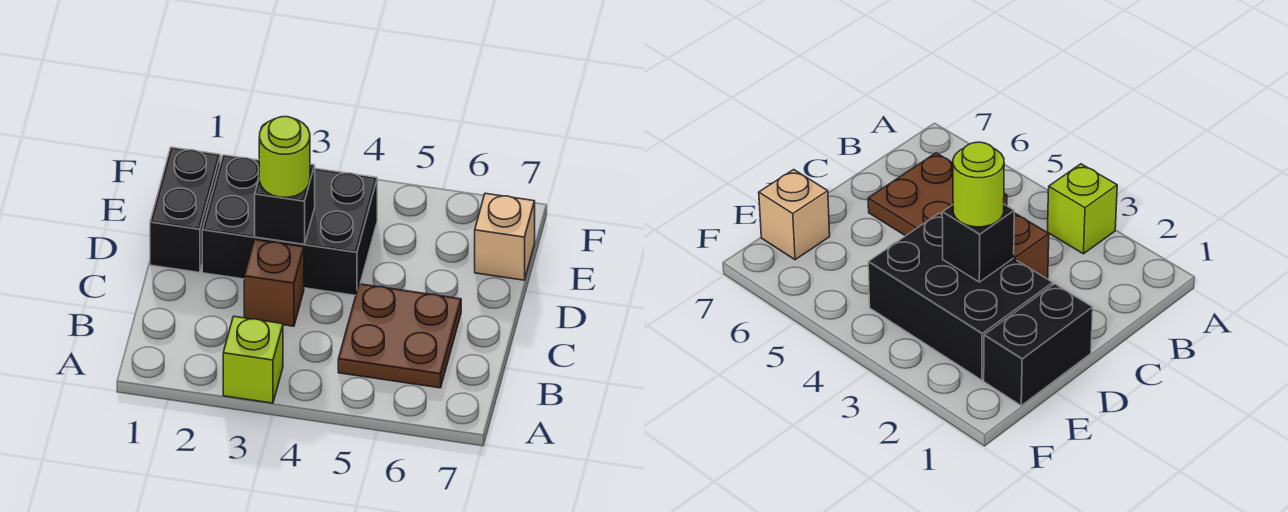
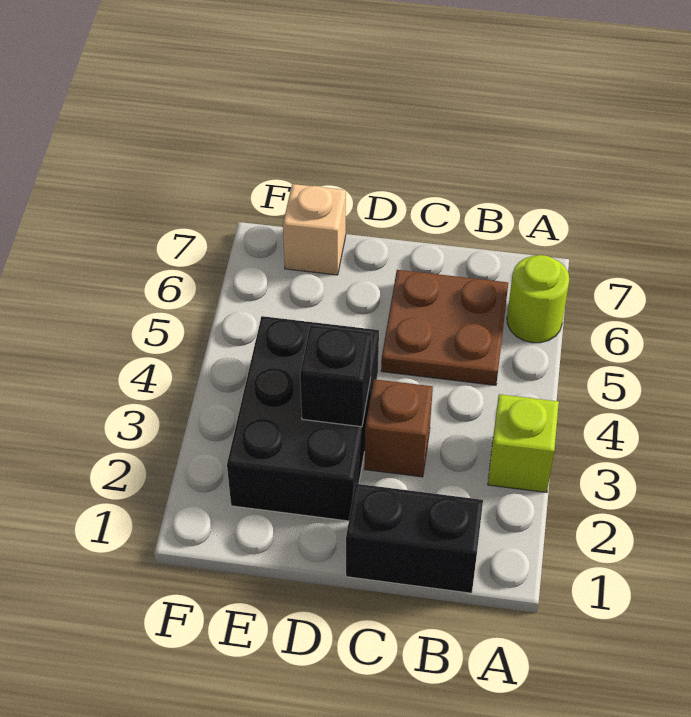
black brick D1:E1 level 1 -> black brick B1:C1 level 1
lime round brick D3 level 3 -> lime round brick A6 level 1

